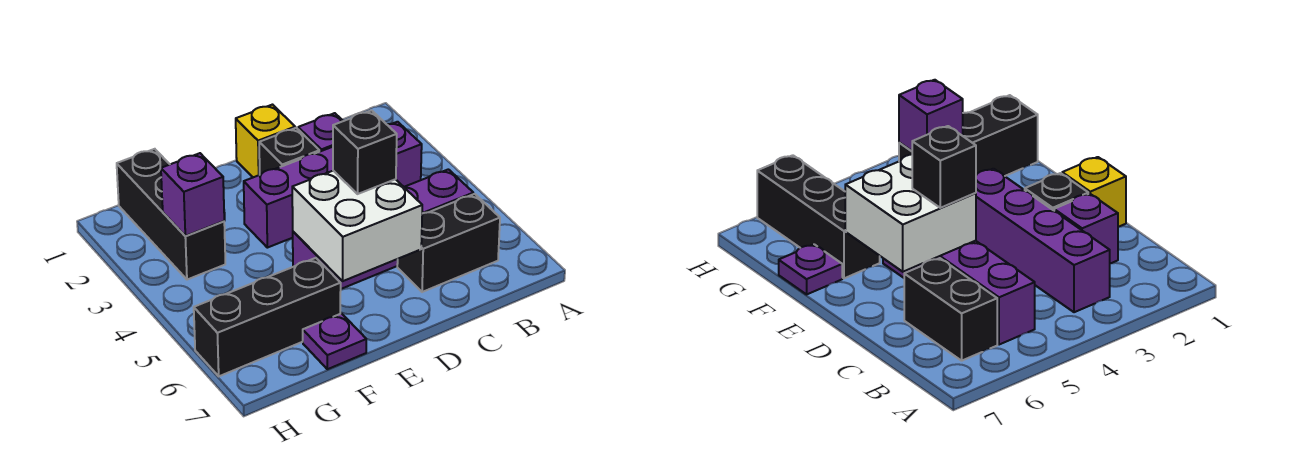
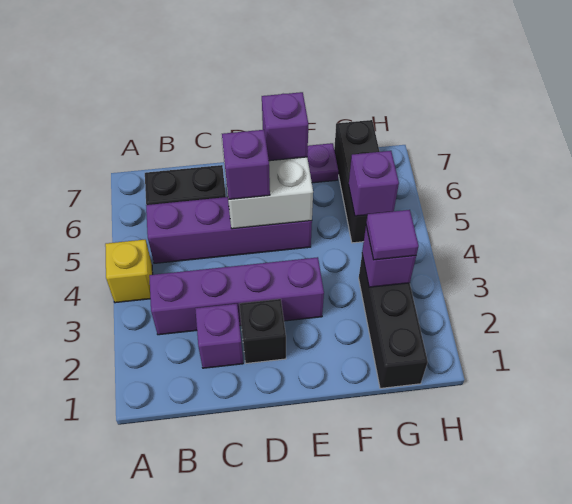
yellow brick D1 level 1 -> yellow brick A4 level 1
black brick D5 level 3 -> purple brick D5 level 3
none -> purple brick E6 level 3
black brick F6:H6 level 1 -> black brick G5:G7 level 1
none -> purple tile G3 level 3
none -> purple brick G5 level 2

